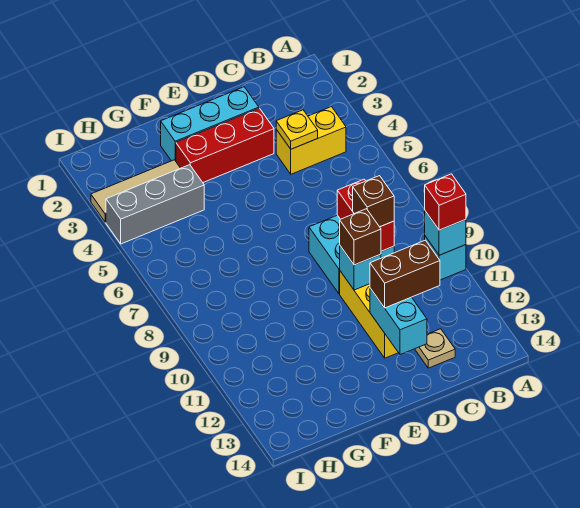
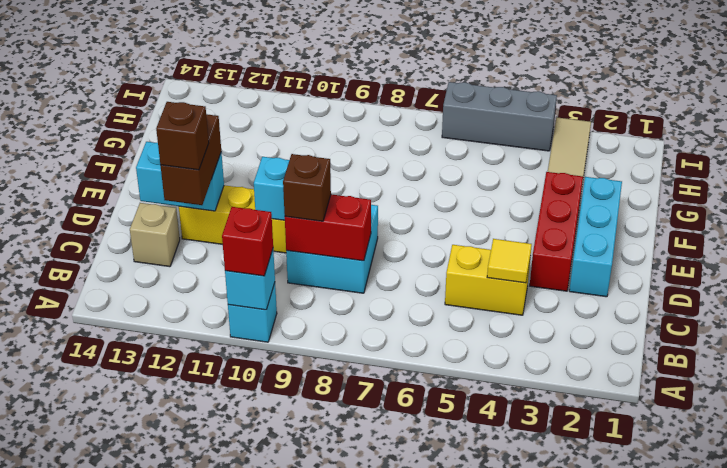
yellow brick B4:C4 level 1 -> yellow brick C4:C5 level 1
yellow plate C4 level 2 -> yellow tile C4 level 2
tan plate C13 level 1 -> tan brick C13 level 1
brown brick D10 level 3 -> brown brick C12 level 4
grey brick G4:I4 level 1 -> grey brick I4:I6 level 1

